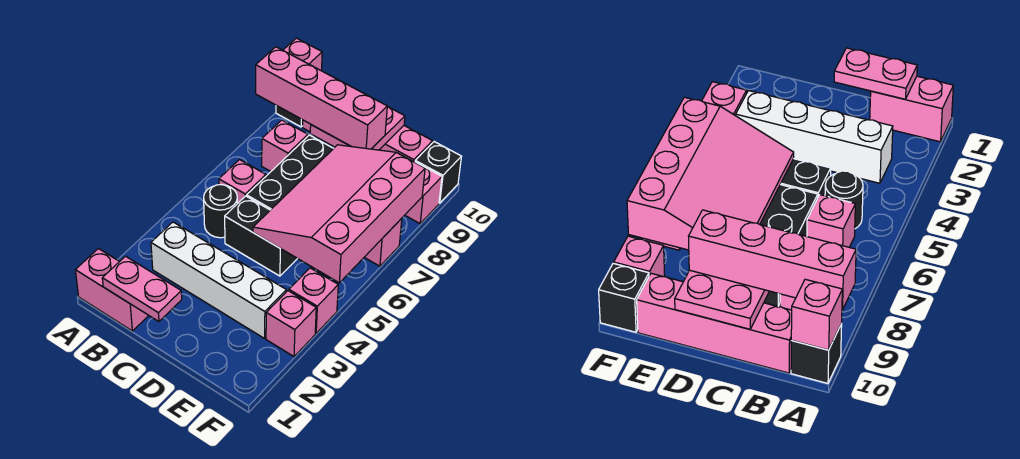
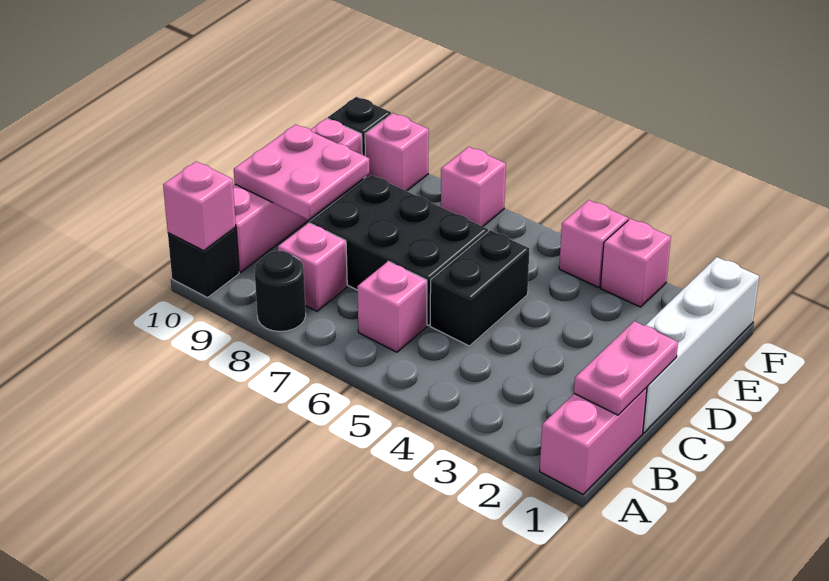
pink brick A9:D9 level 3 -> none
white brick B3:E3 level 1 -> white brick C1:F1 level 1
black round brick B5 level 1 -> black round brick A8 level 1
pink slope D5:F8 level 2 top F -> none

